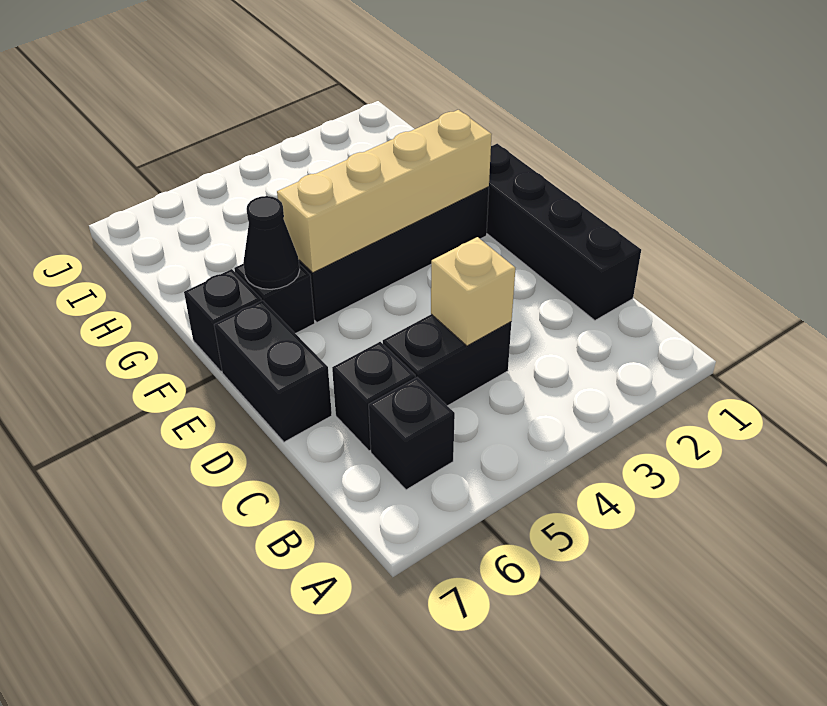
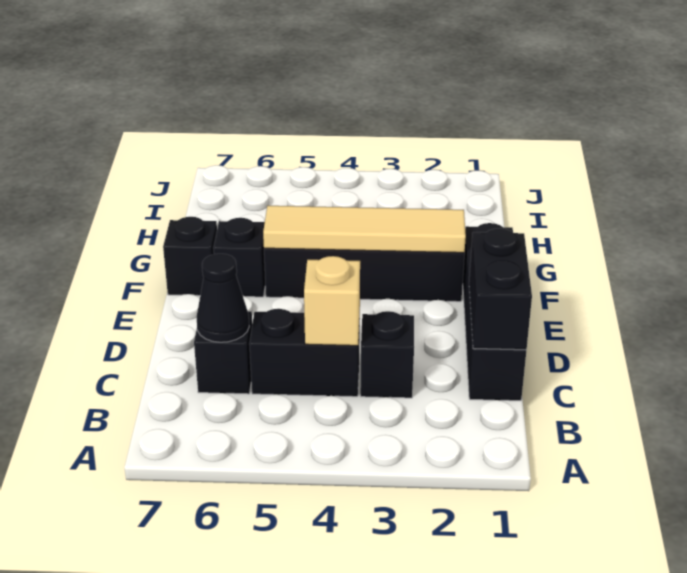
black brick B6 level 1 -> black brick C3 level 1
black brick D7:E7 level 1 -> black brick C1:D1 level 2
tan brick F2:F5 level 2 -> tan tile F2:F5 level 2
black cone F6 level 2 -> black cone C6 level 2

